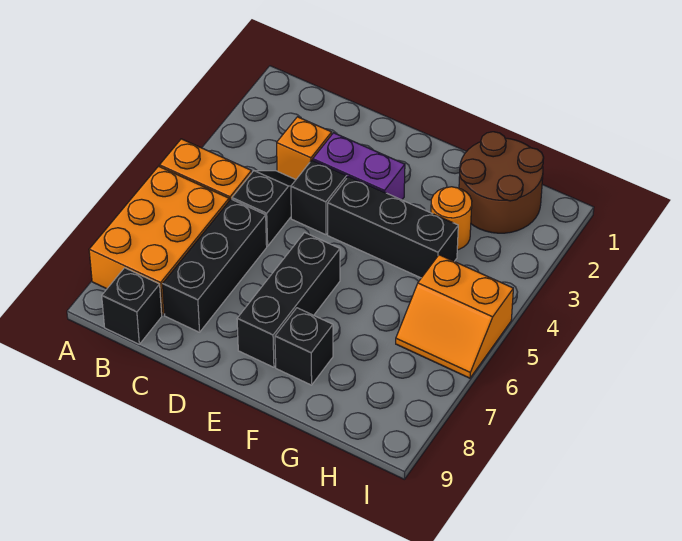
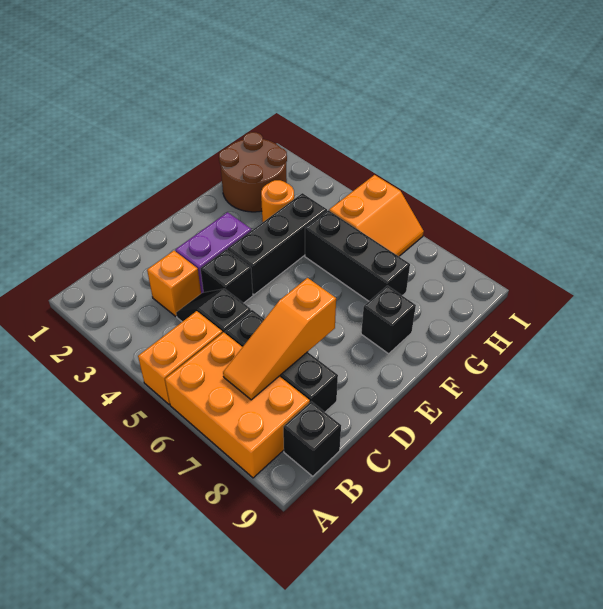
none -> orange slope B7:D7 level 2 top D
black brick E6:E8 level 1 -> black brick G5:G7 level 1

